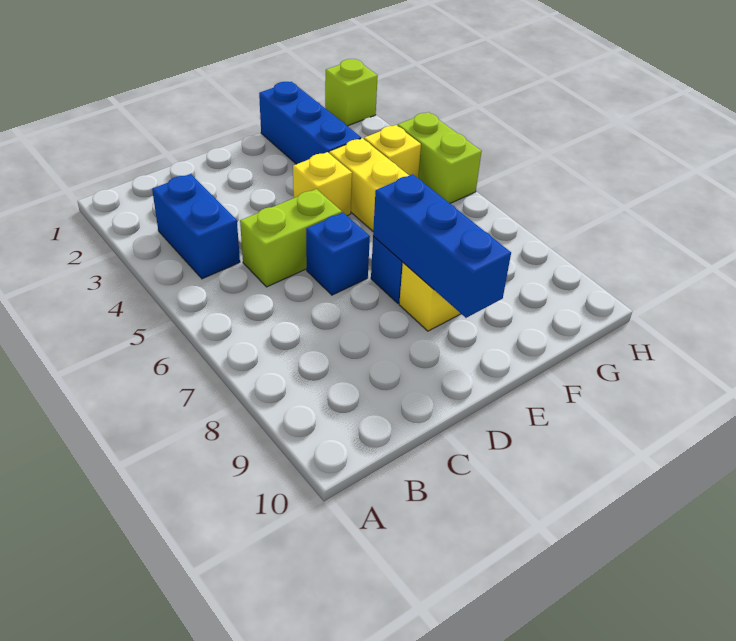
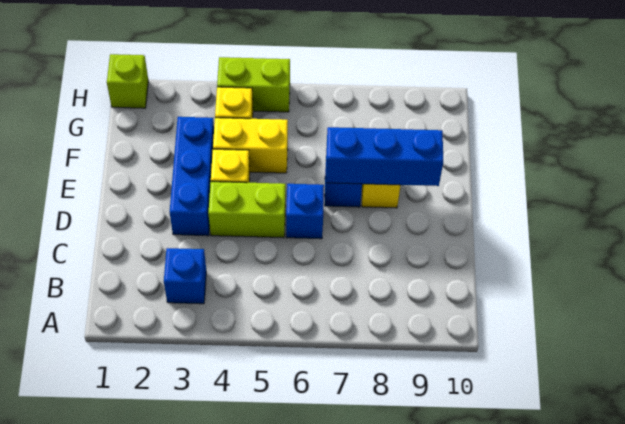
blue brick B3:B4 level 1 -> blue brick B3 level 1
lime brick C5:D5 level 1 -> lime brick D4:D5 level 1
blue brick F1:F3 level 1 -> blue brick D3:F3 level 1

